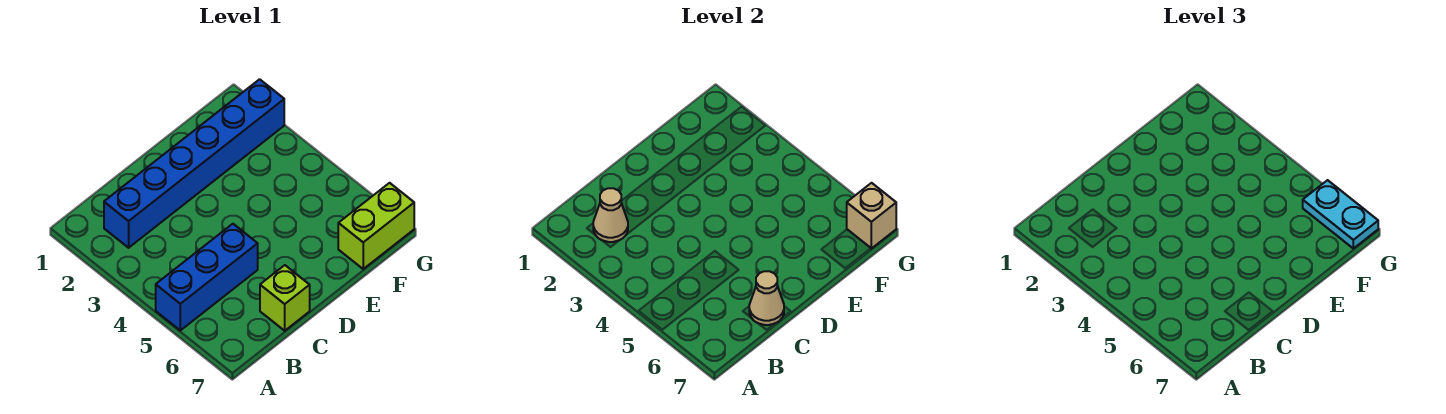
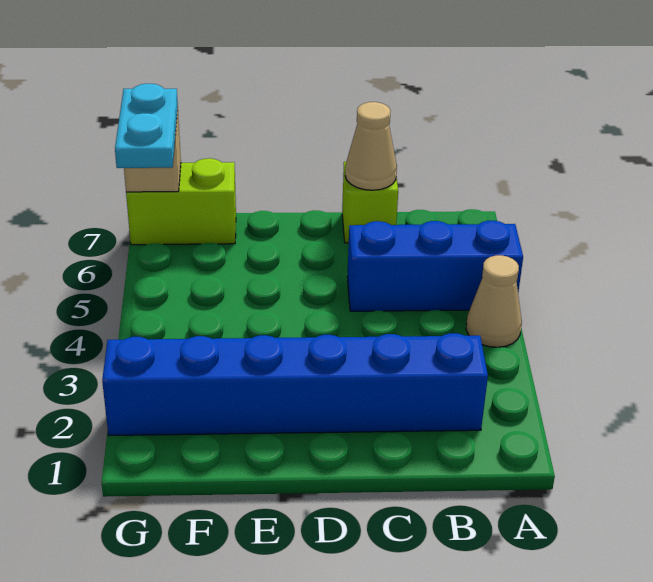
tan cone B2 level 2 -> tan cone A4 level 1

